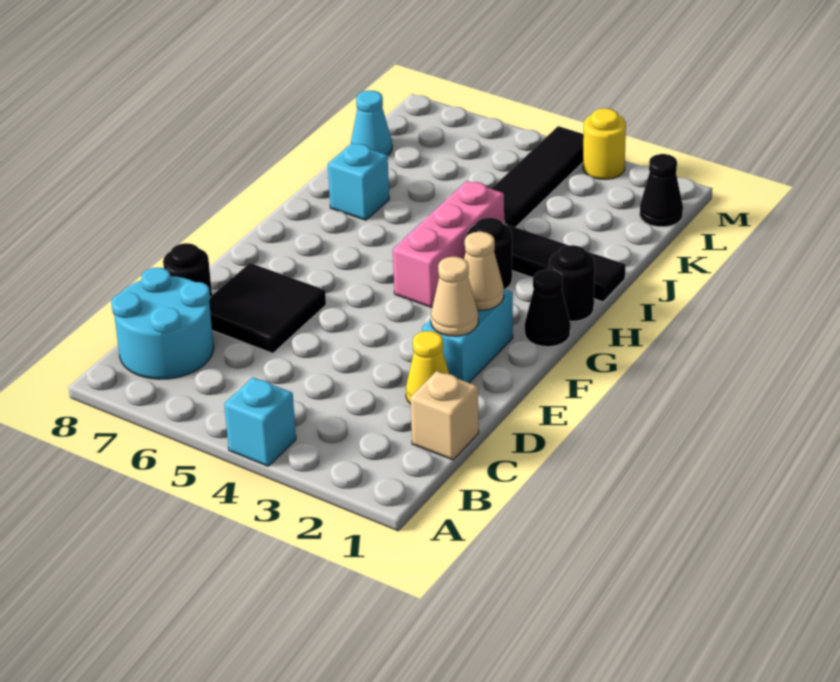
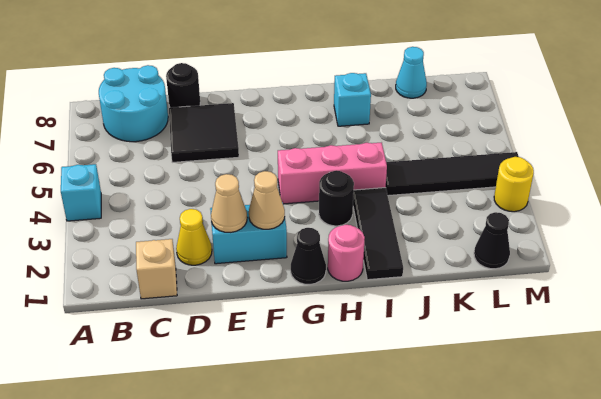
black round brick H1 level 1 -> pink round brick H1 level 1

